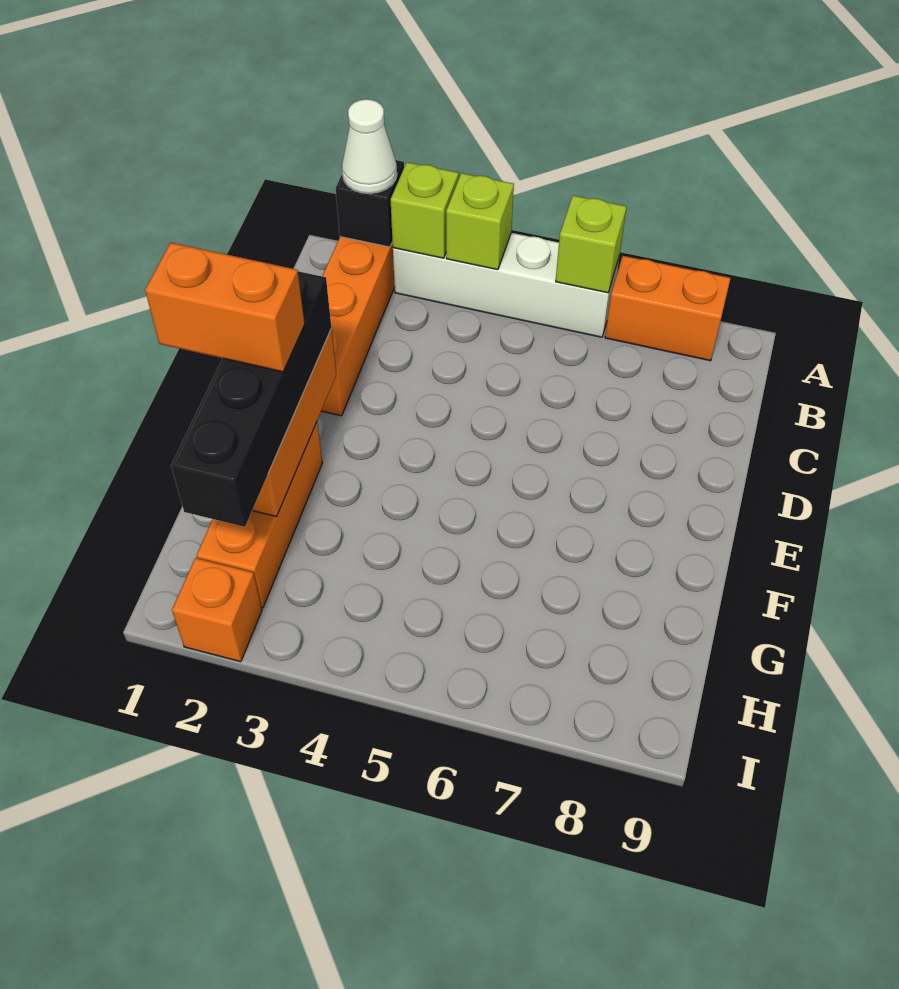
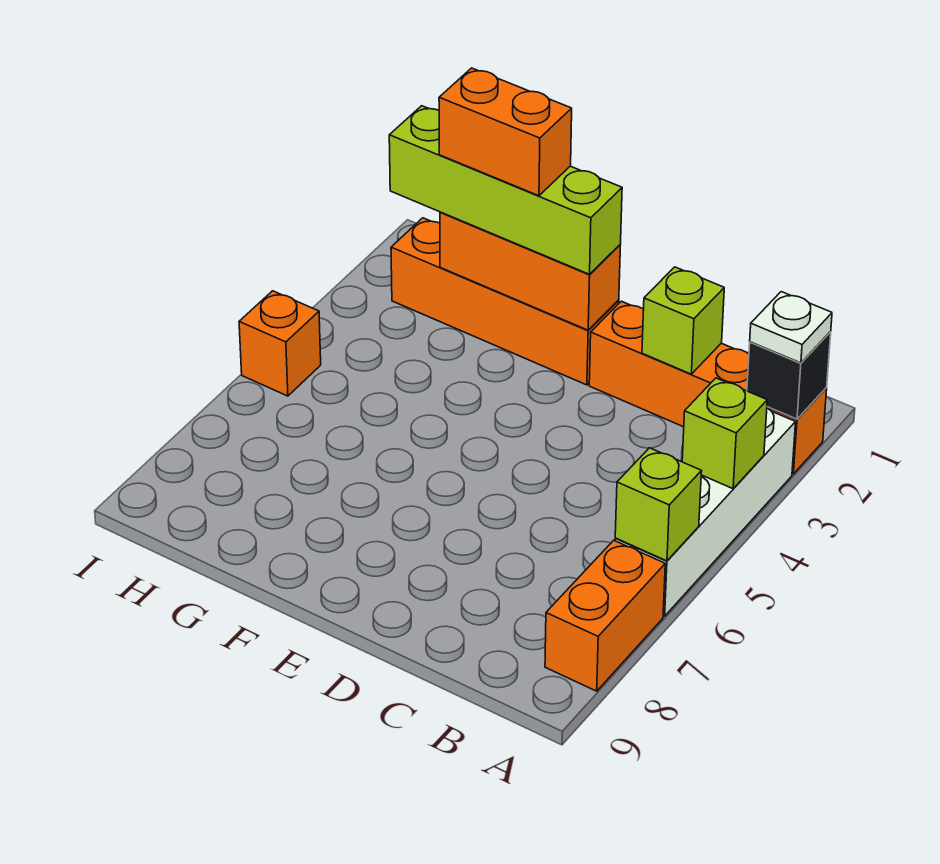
white cone A2 level 3 -> white plate A2 level 3
lime brick A3 level 2 -> lime brick C2 level 2
black brick E2:H2 level 3 -> lime brick E2:H2 level 3
orange brick F1:F2 level 4 -> orange brick F2:G2 level 4
orange brick F2:H2 level 1 -> orange brick E2:H2 level 1
orange brick I2 level 1 -> orange brick I5 level 1

